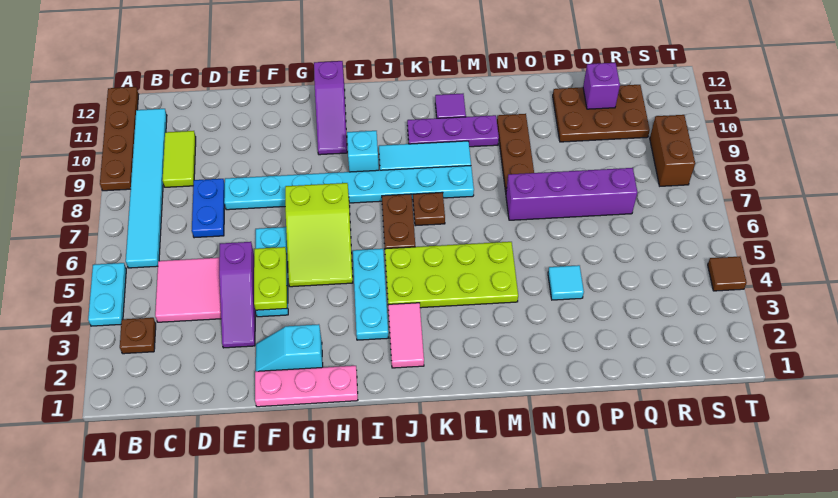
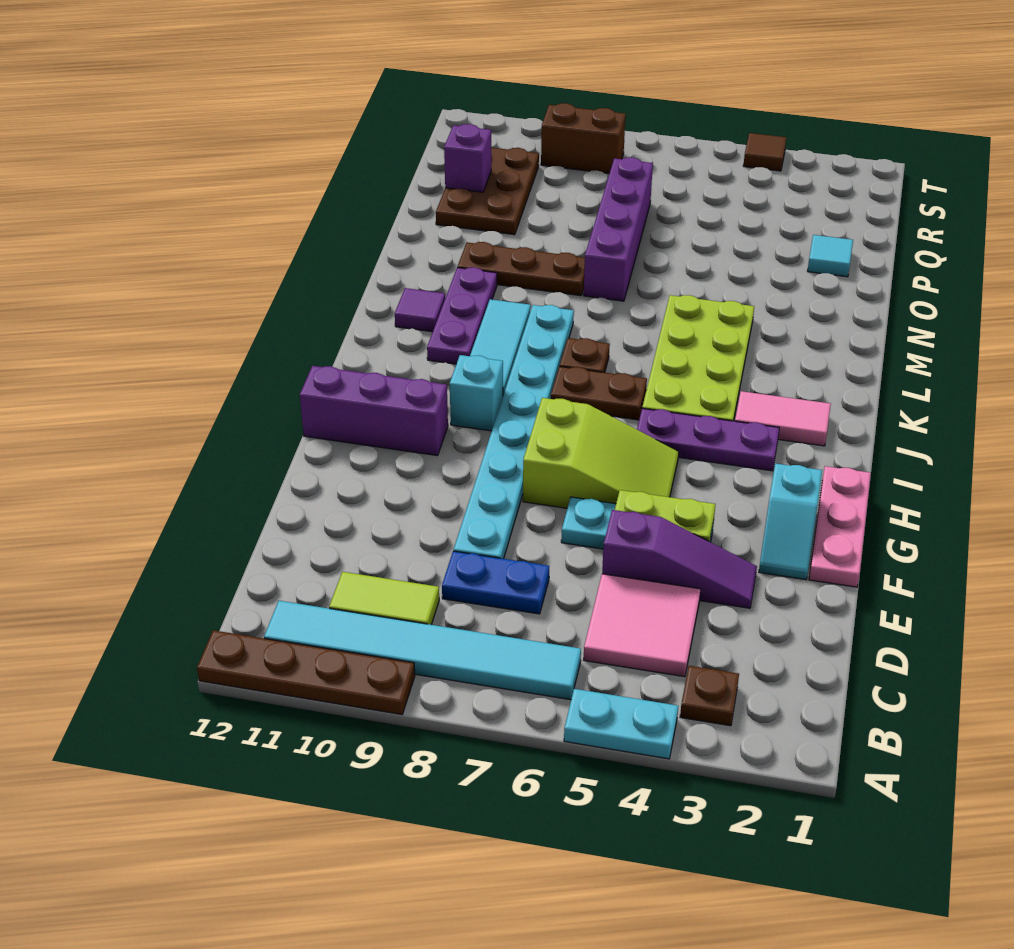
purple slope H10:H12 level 1 top 12 -> purple brick H10:H12 level 1
cyan plate I3:I5 level 1 -> purple plate I3:I5 level 1
cyan tile O4 level 1 -> cyan tile P2 level 1

